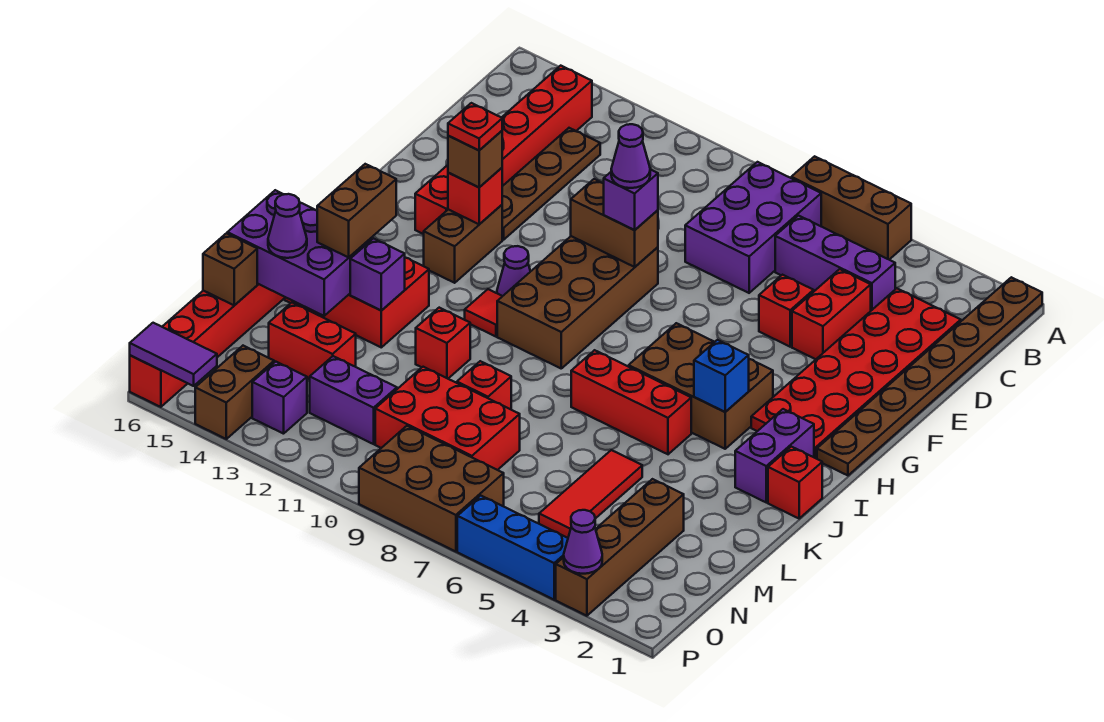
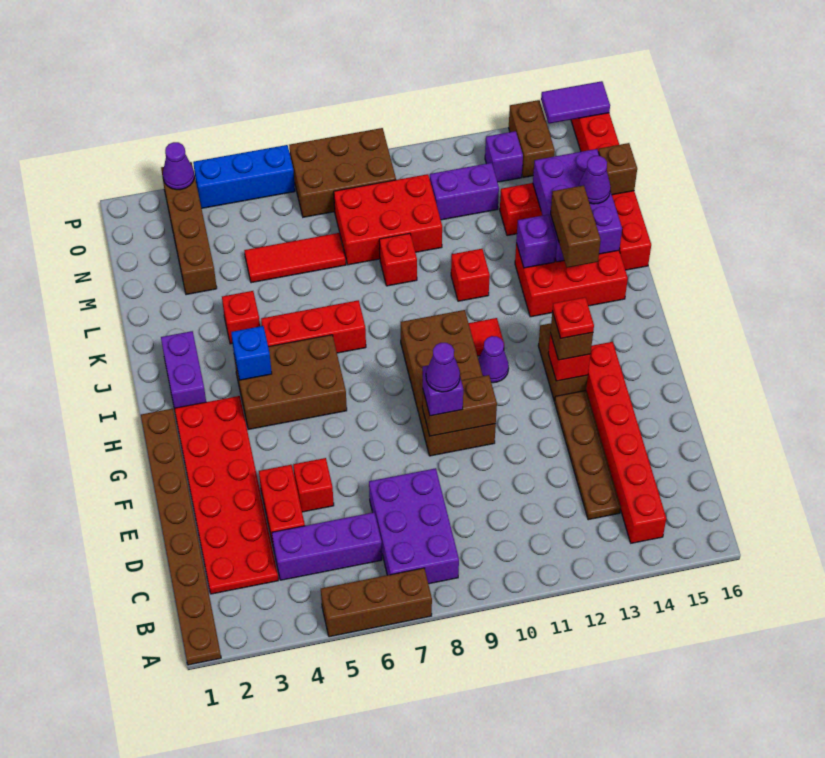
red brick J1 level 1 -> red brick K4 level 1
purple brick K14:L16 level 2 -> purple brick K14:M15 level 2
red tile L5:N5 level 1 -> red tile M5:M7 level 1

